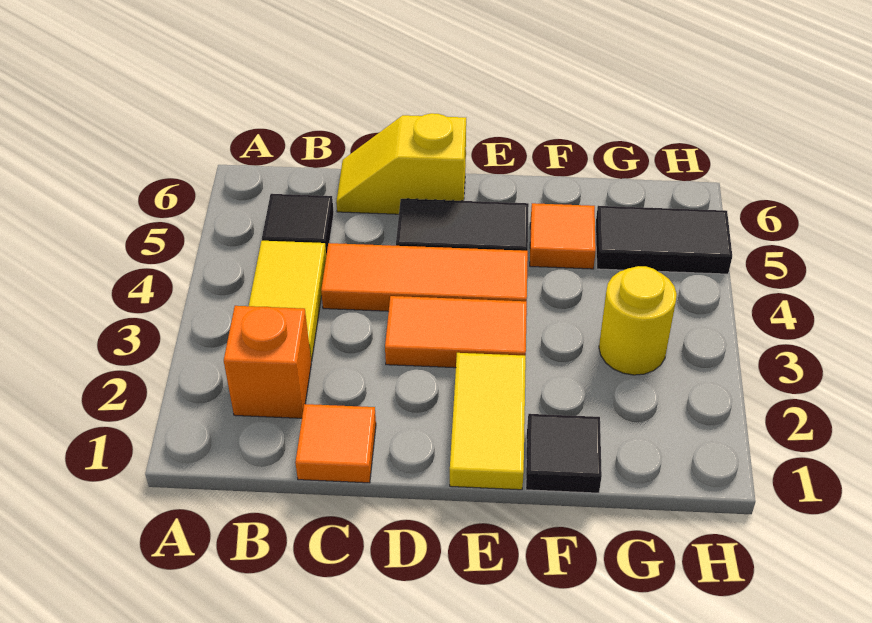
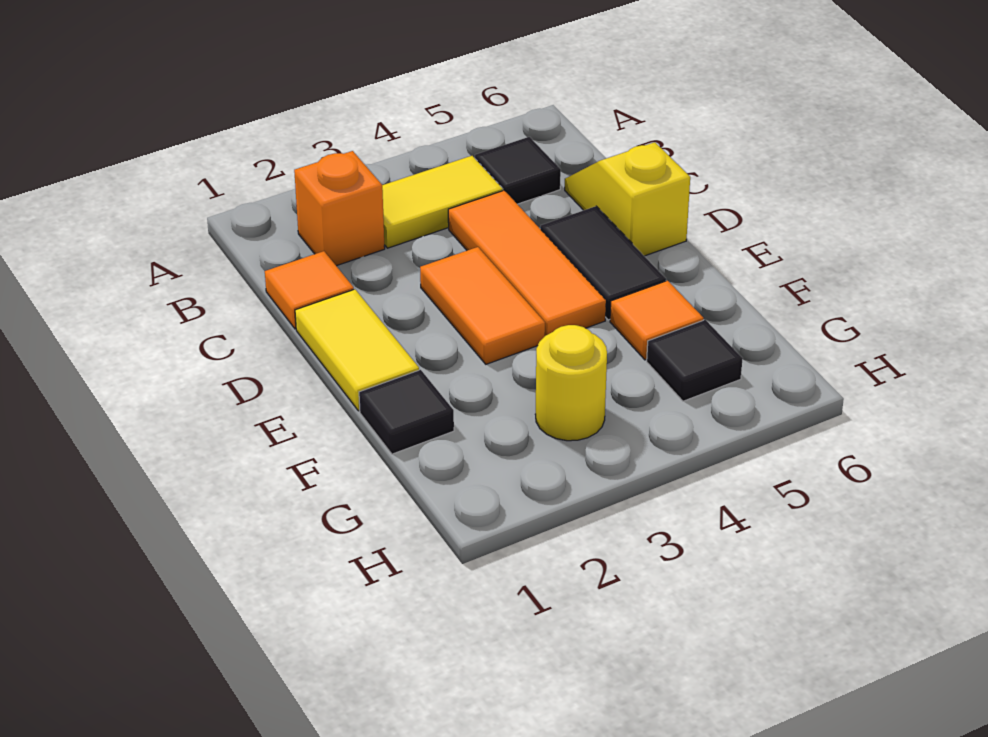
yellow tile E1:E2 level 1 -> yellow tile D1:E1 level 1
black tile G5:H5 level 1 -> black tile G5 level 1

